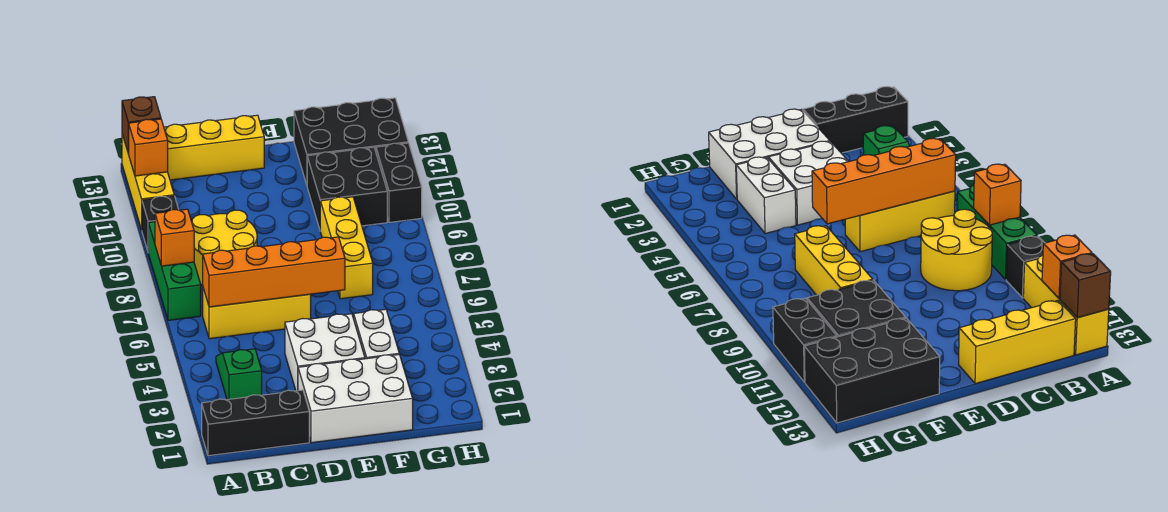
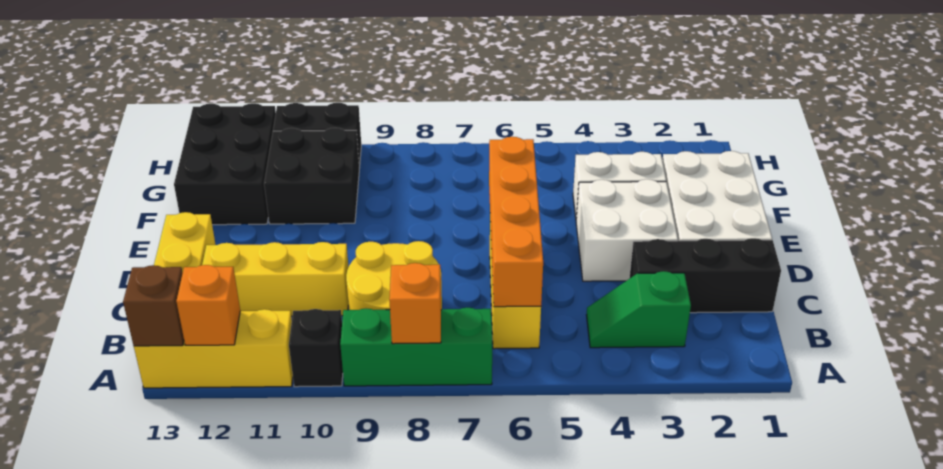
black brick A1:C1 level 1 -> black brick C1:C3 level 1
yellow brick F7:F9 level 1 -> yellow brick C10:C12 level 1

